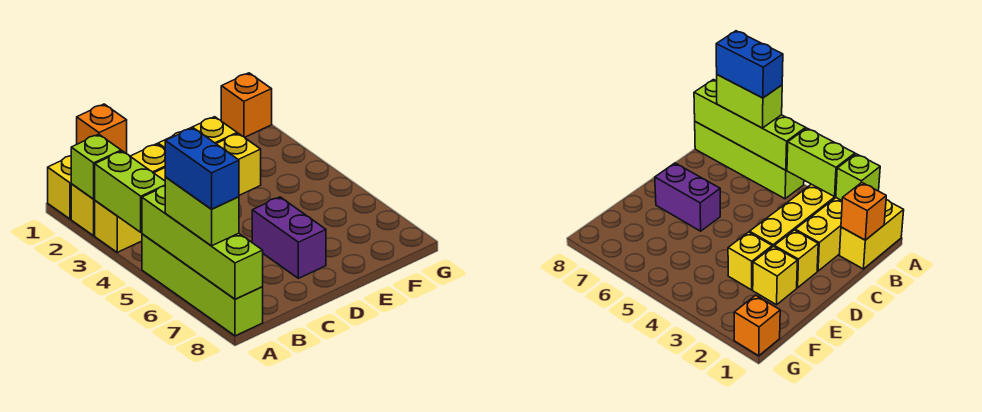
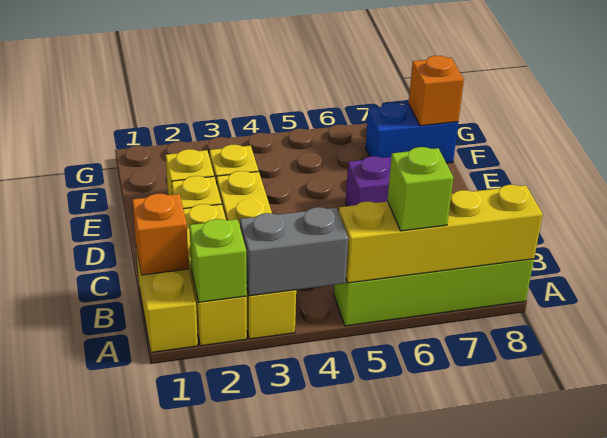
lime brick A3:A4 level 2 -> grey brick A3:A4 level 2
lime brick A5:A8 level 2 -> yellow brick A5:A8 level 2
lime brick A6:A7 level 3 -> lime brick A6 level 3
blue brick A6:A7 level 4 -> blue brick F7:F8 level 1
orange brick G1 level 1 -> orange brick F8 level 2

